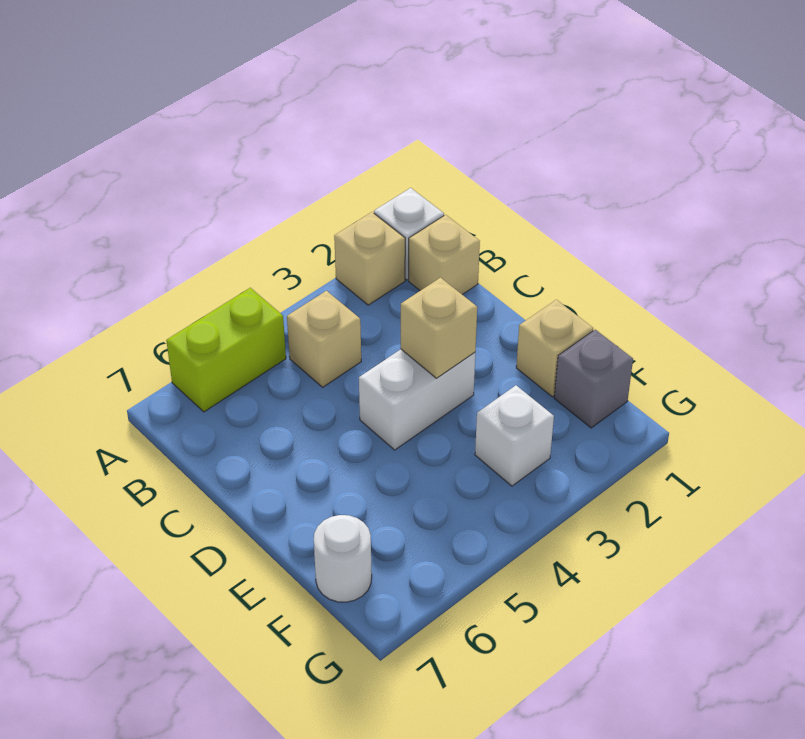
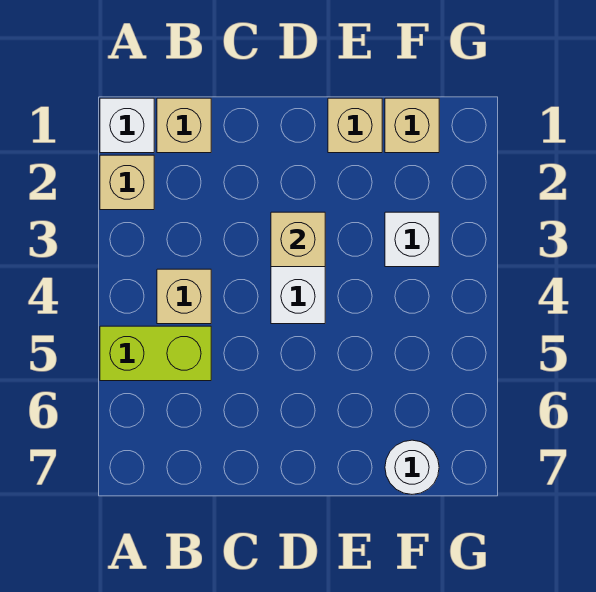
lime brick A5:A6 level 1 -> lime brick A5:B5 level 1
grey brick F1 level 1 -> tan brick F1 level 1

